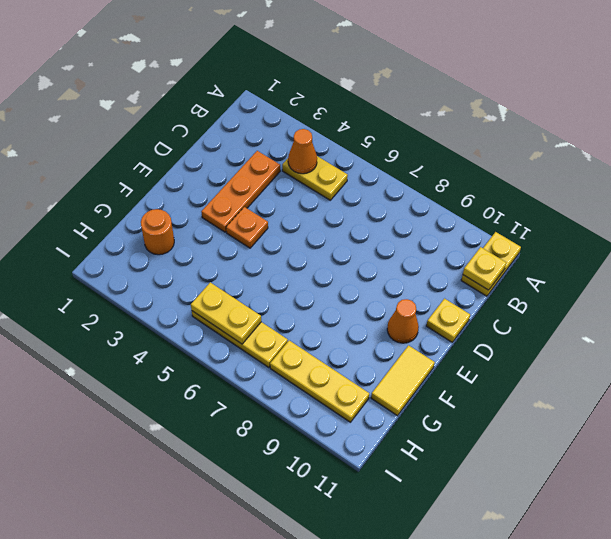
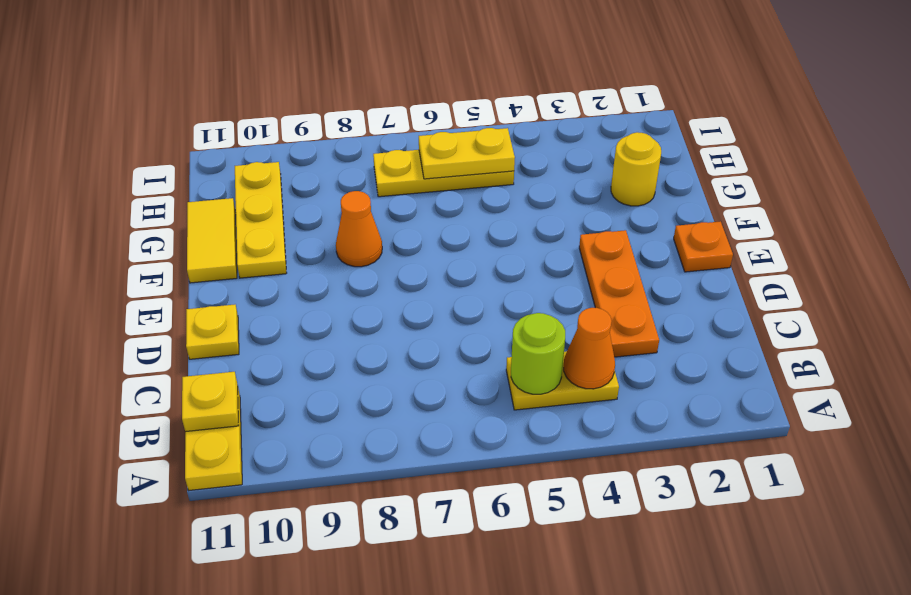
none -> lime round brick B5 level 2
orange plate E4 level 1 -> orange plate E1 level 1
orange cone E10 level 1 -> orange cone F8 level 1
orange round brick G2 level 1 -> yellow round brick G2 level 1
yellow plate H8:H10 level 1 -> yellow plate F10:H10 level 1

